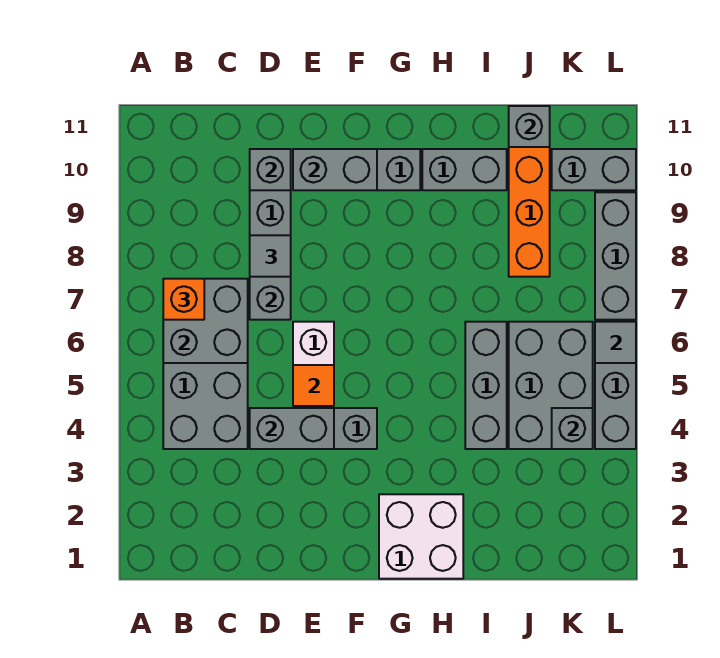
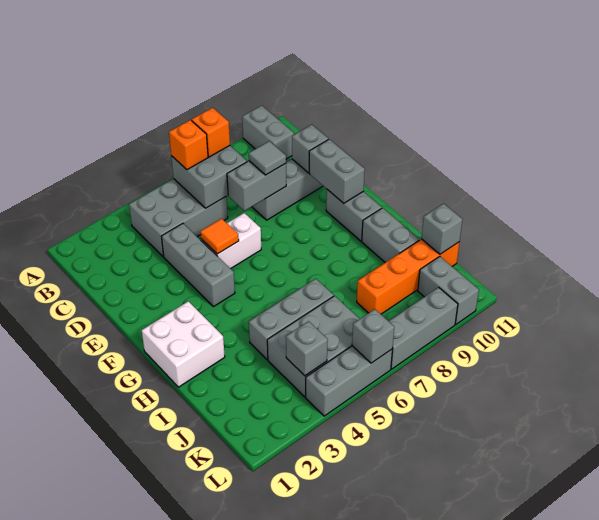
none -> orange brick B6 level 3
grey brick D4:E4 level 2 -> grey brick A10:B10 level 1
grey tile L6 level 2 -> grey brick L6 level 2

